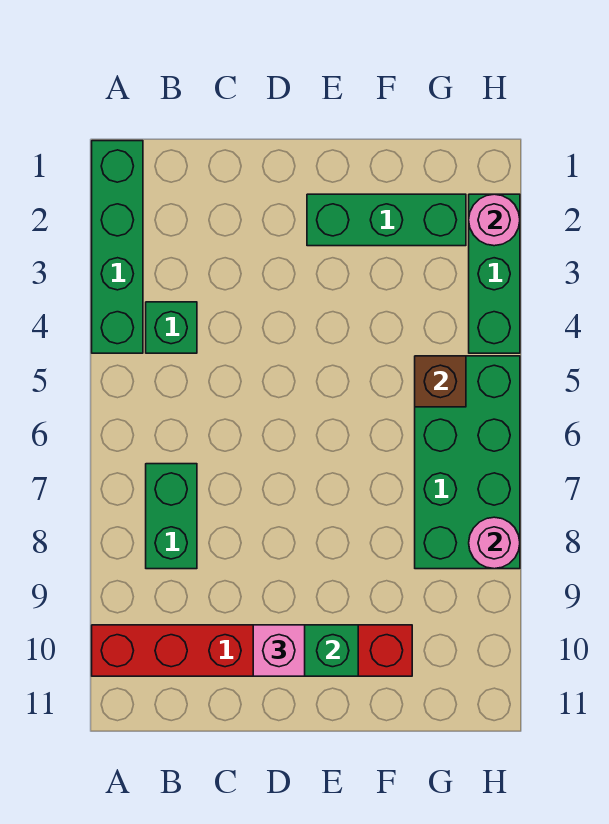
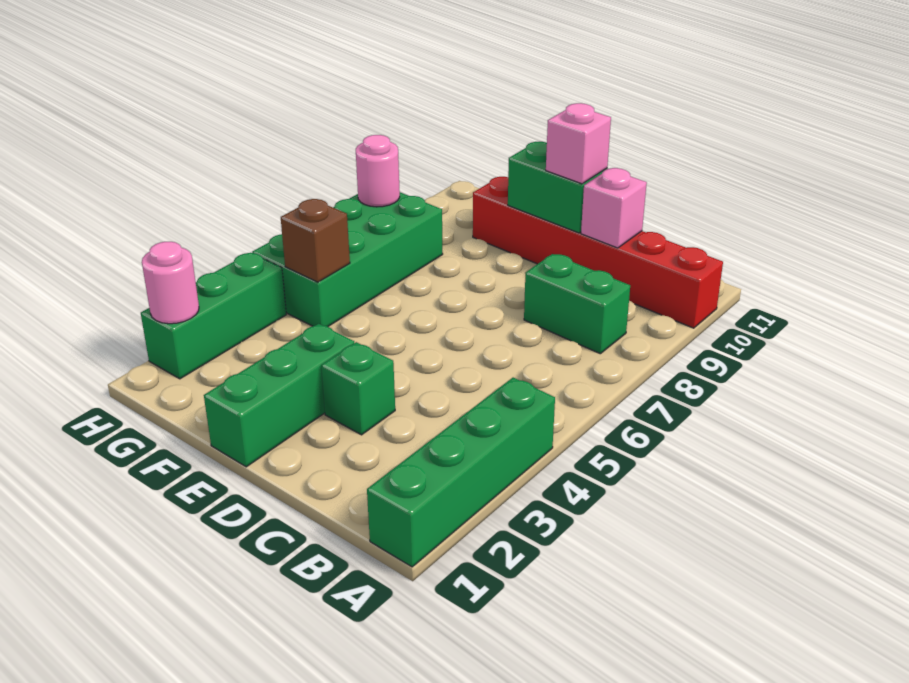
green brick B4 level 1 -> green brick D3 level 1
green brick B7:B8 level 1 -> green brick B8:C8 level 1
none -> pink brick C10 level 2
green brick E2:G2 level 1 -> green brick E1:E3 level 1

